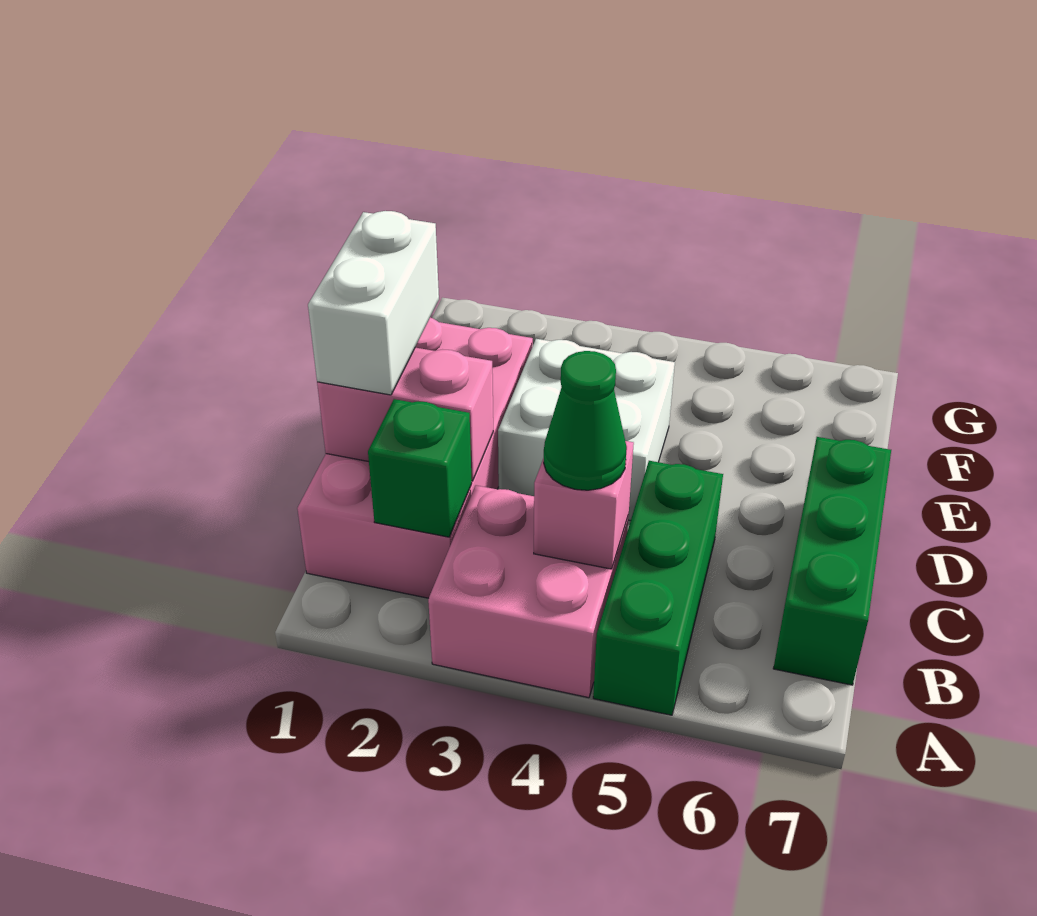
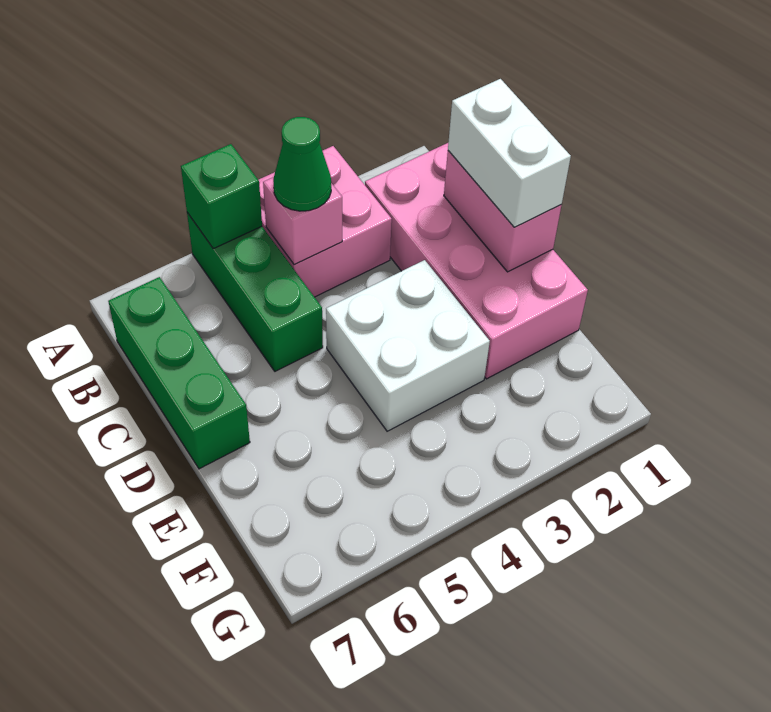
green brick B2 level 2 -> green brick A5 level 2
pink brick C1:C2 level 2 -> pink brick C1:D1 level 2

